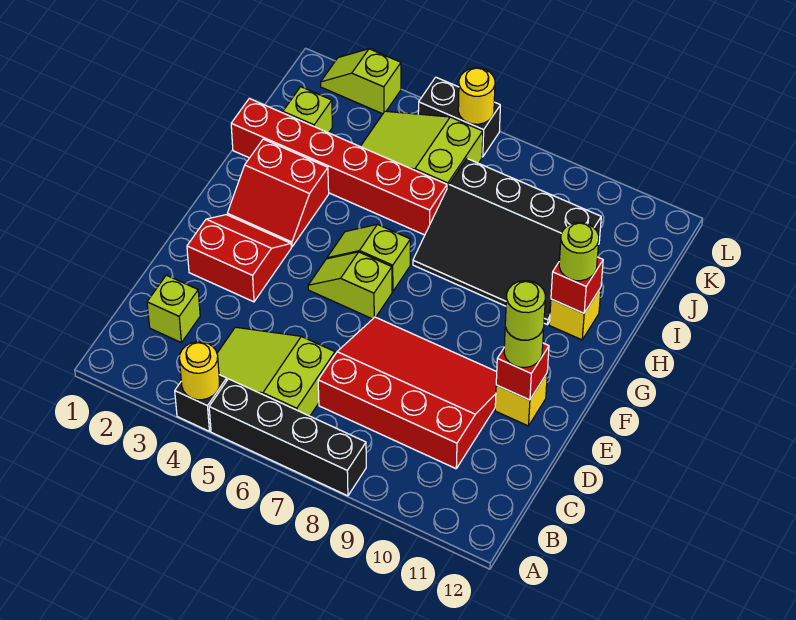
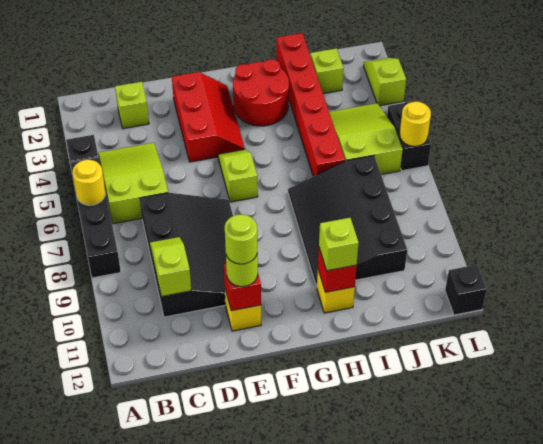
yellow round brick A4 level 2 -> yellow round brick A6 level 2
red slope C7:E10 level 1 top C -> black slope C7:E10 level 1 top C
red slope E2:F3 level 1 top E -> red slope E2:F4 level 1 top E
red slope G2:H3 level 1 top H -> red round brick G2:H3 level 1
lime slope G5:G6 level 1 top 6 -> lime slope C9:C10 level 2 top 10
lime round brick H11 level 3 -> lime brick H11 level 3
none -> black brick L12 level 1

